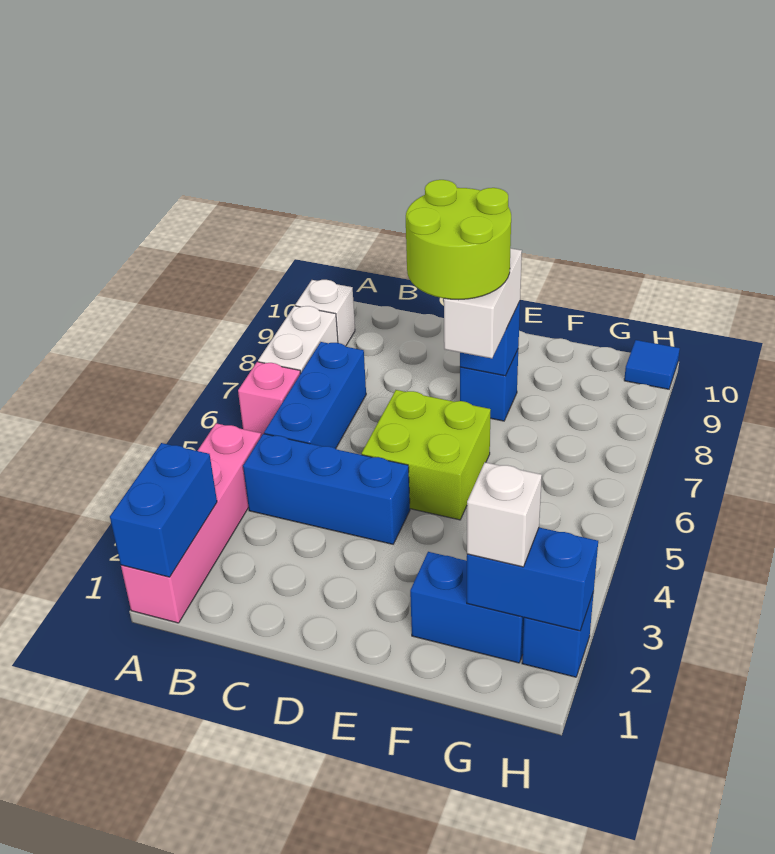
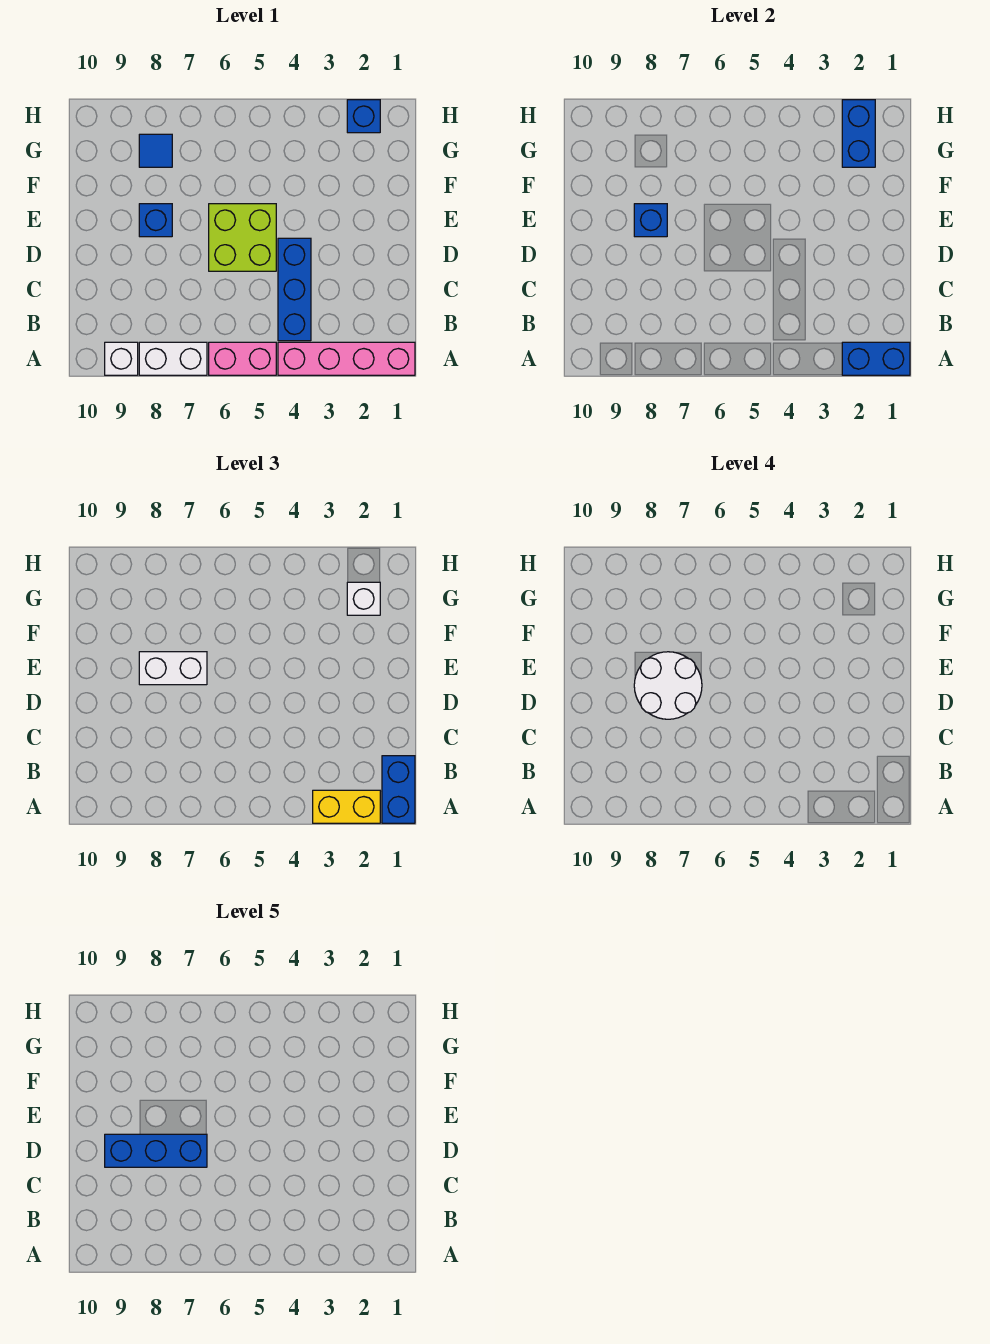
none -> yellow brick A2:A3 level 3
pink brick A6 level 1 -> pink brick A5:A6 level 1
blue brick B5:B7 level 1 -> blue brick D7:D9 level 5
lime round brick D7:E8 level 4 -> white round brick D7:E8 level 4
blue brick F2:G2 level 1 -> blue brick A1:B1 level 3
blue tile H10 level 1 -> blue tile G8 level 1

